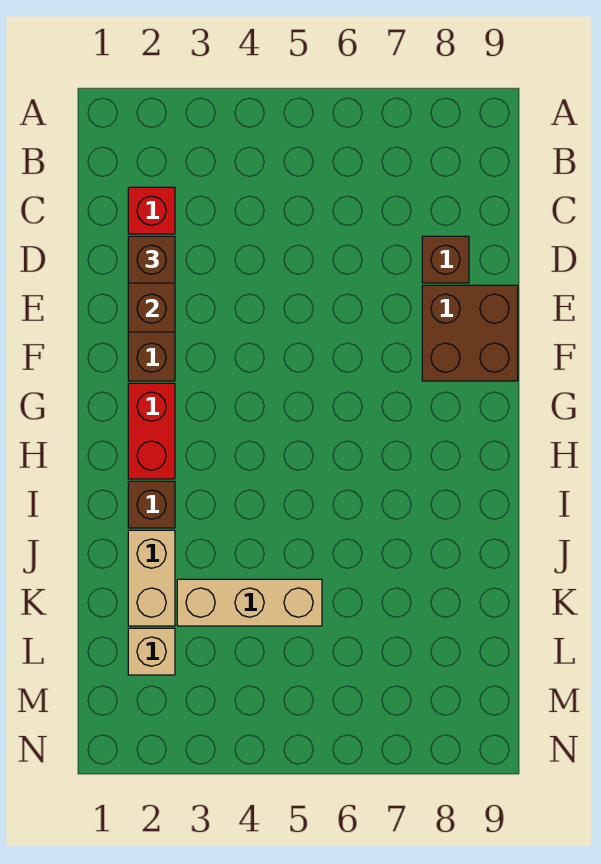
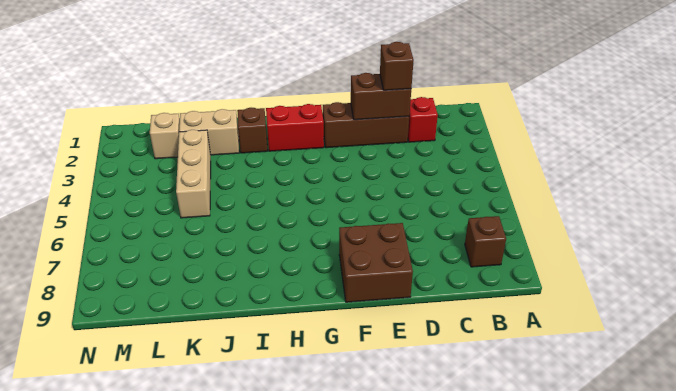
brown brick D8 level 1 -> brown brick B8 level 1

